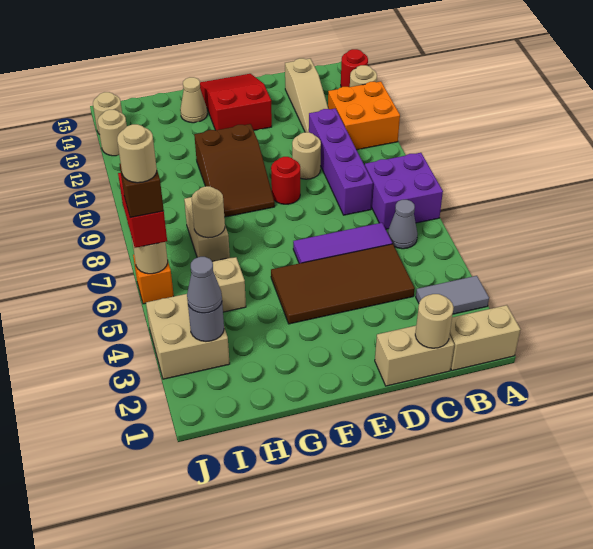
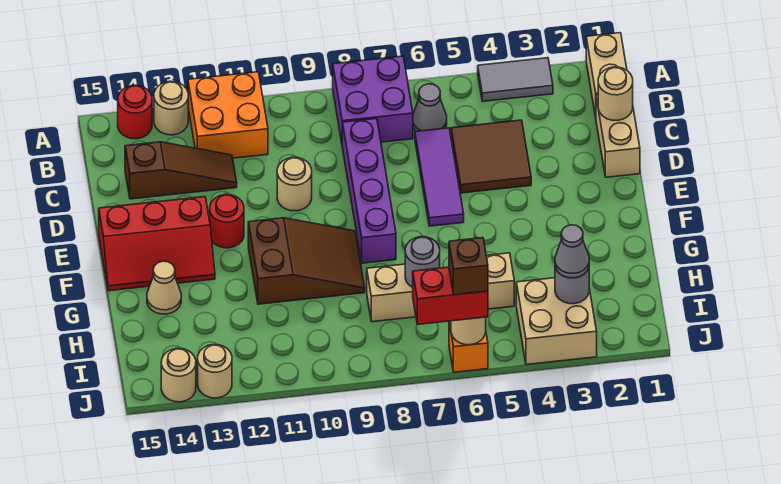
grey tile A3:B3 level 1 -> grey tile A3:A4 level 1
brown tile C4:F5 level 1 -> brown tile C4:D5 level 1
purple brick C8:C11 level 1 -> purple brick C8:F8 level 1
tan slope C12:C14 level 1 top 14 -> brown slope C12:C14 level 1 top 14
red round brick E9 level 1 -> red round brick E12 level 1
red slope E13:F15 level 1 top 13 -> red slope E13:F15 level 1 top E
tan round brick H7 level 2 -> grey round brick H7 level 2
tan round brick J6 level 5 -> none

